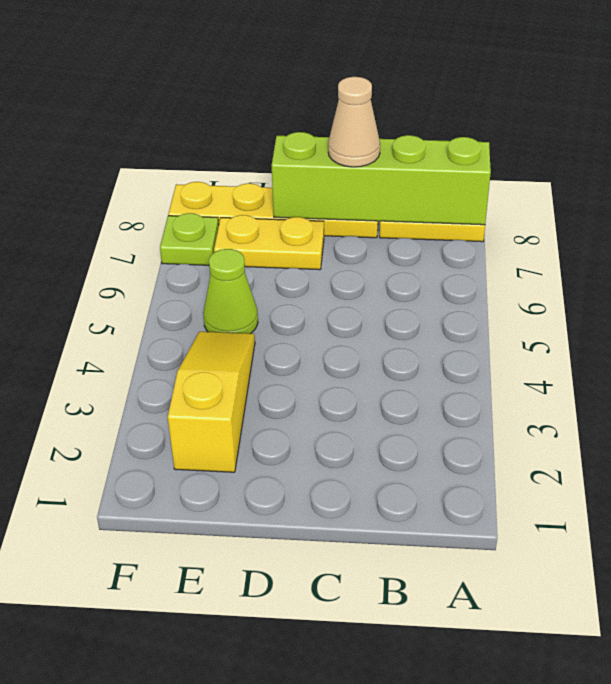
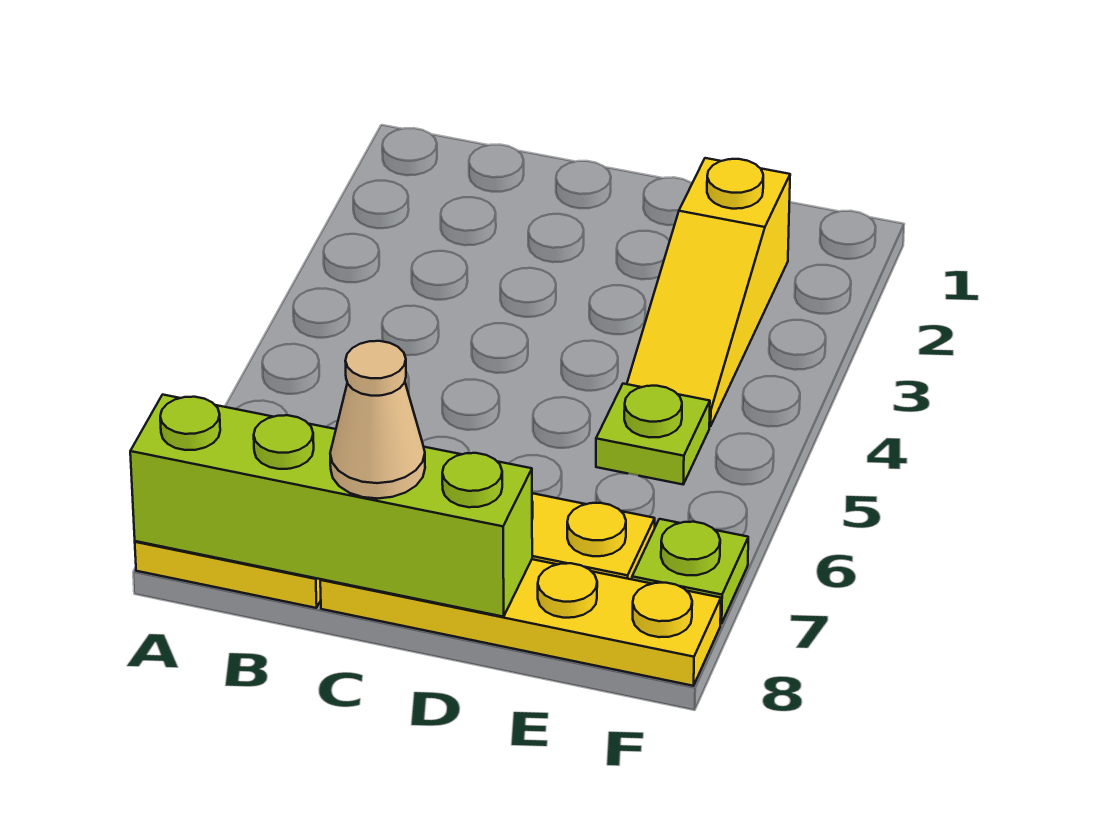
lime cone E5 level 1 -> lime plate E5 level 1

